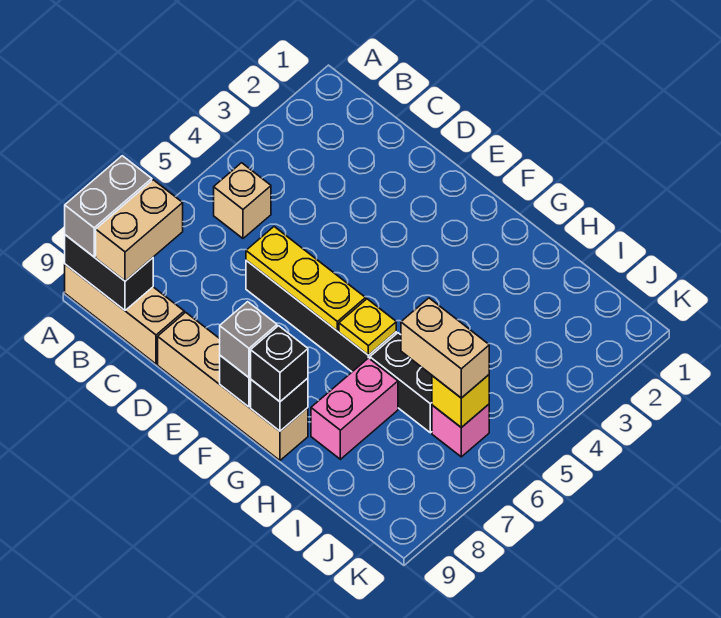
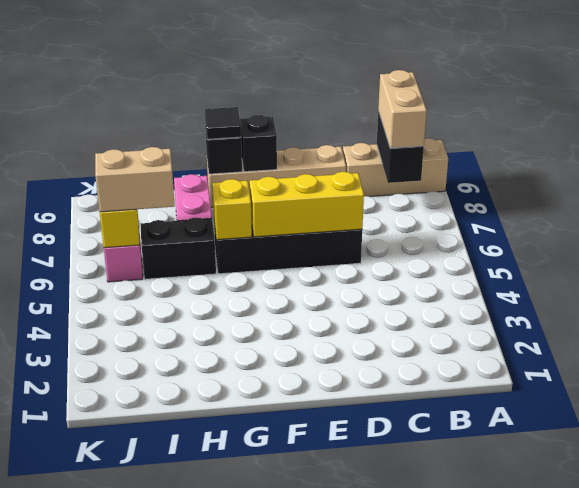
grey brick A8:A9 level 3 -> none
black brick A9:B9 level 2 -> black brick B8:B9 level 2
tan brick B5 level 1 -> none
yellow plate D6:F6 level 2 -> yellow brick D6:F6 level 2
grey brick F9 level 3 -> none
yellow plate G6 level 2 -> yellow brick G6 level 2
black brick G9 level 3 -> black tile G9 level 3

